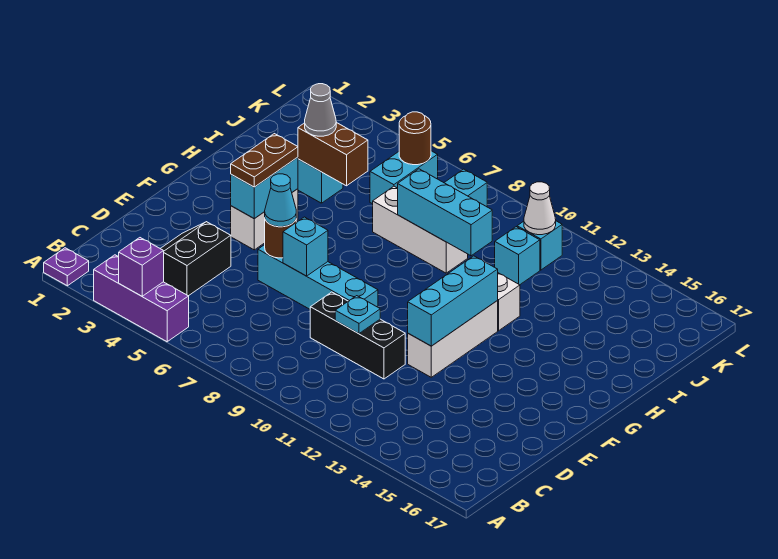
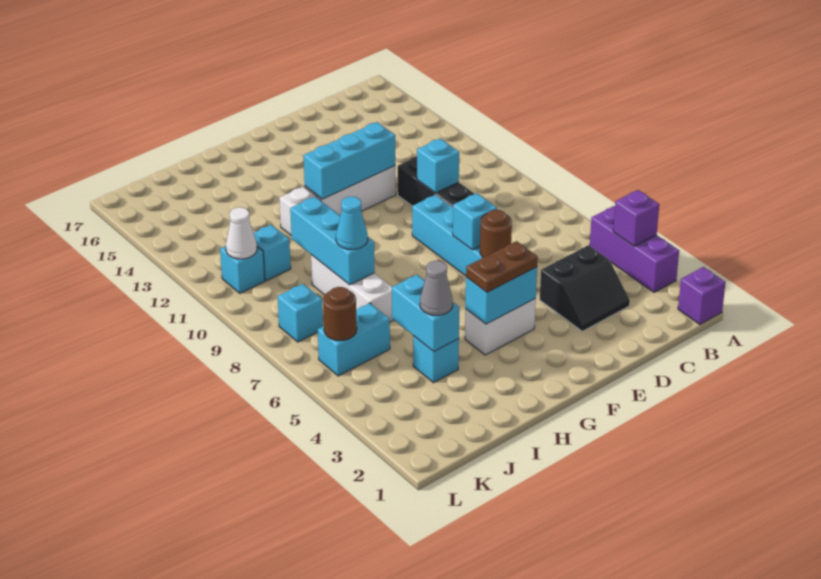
purple plate A1 level 1 -> purple brick A1 level 1
cyan plate D10 level 2 -> cyan brick D10 level 2
cyan cone E6 level 3 -> cyan cone I8 level 3
brown brick I4:I5 level 2 -> cyan brick I4:I5 level 2

